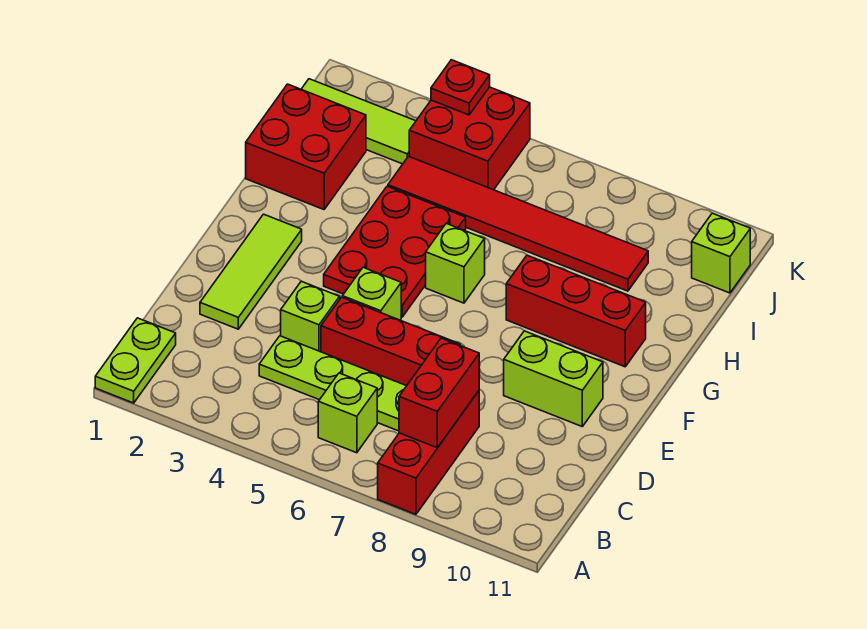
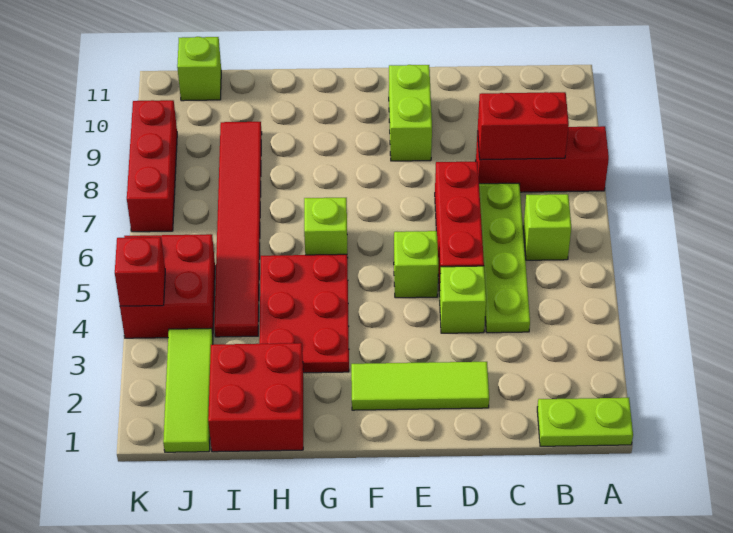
red plate F4:H5 level 1 -> red plate G3:H5 level 1
red brick G8:G10 level 1 -> red brick K7:K9 level 1
red plate K4 level 2 -> red brick K4 level 2

